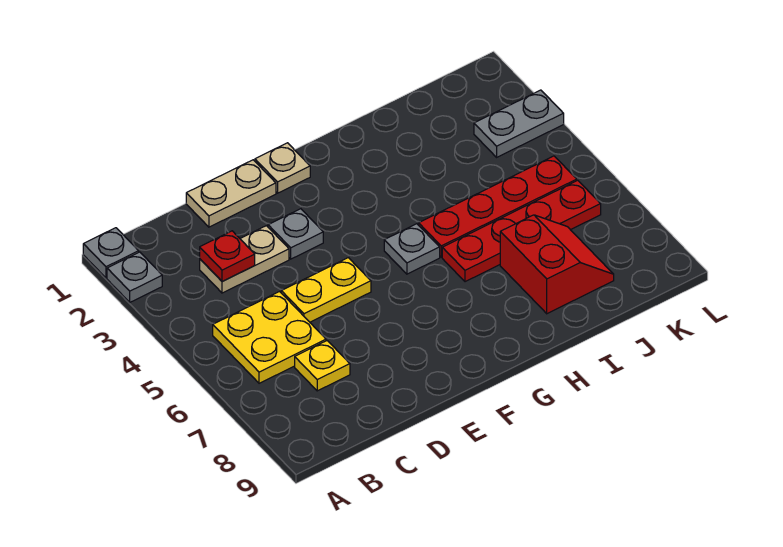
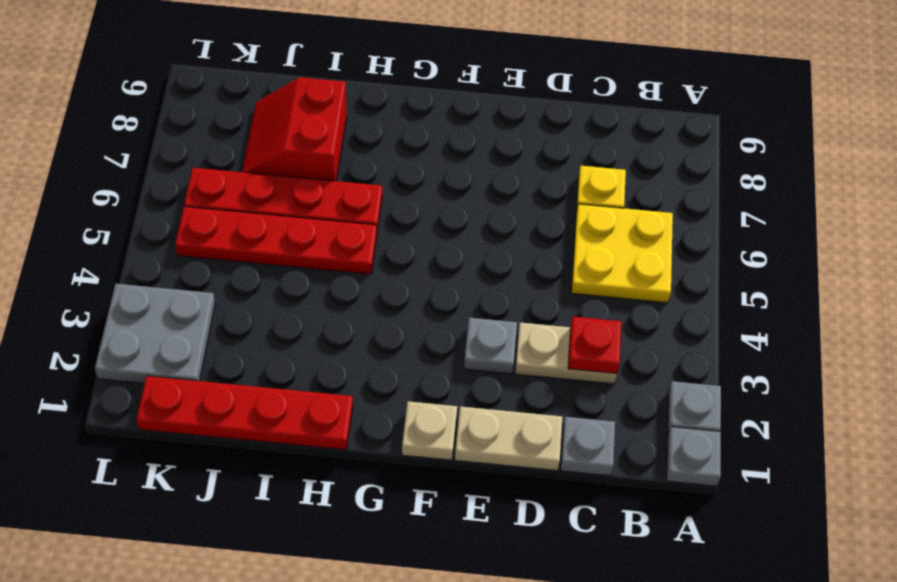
yellow plate D5:E5 level 1 -> none
grey plate G5 level 1 -> grey plate C1 level 1
none -> red plate H1:K1 level 1
grey plate K3:L3 level 1 -> grey plate K2:L3 level 1

